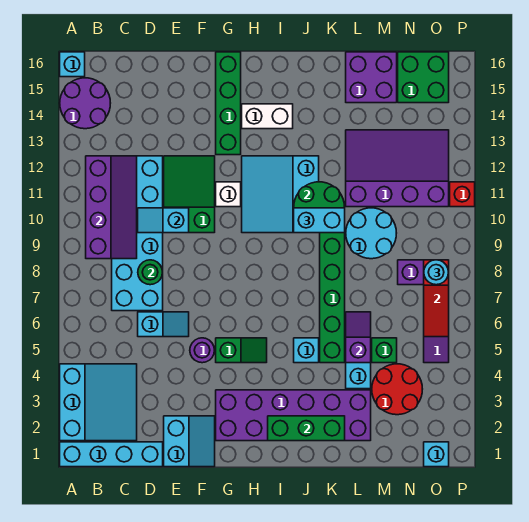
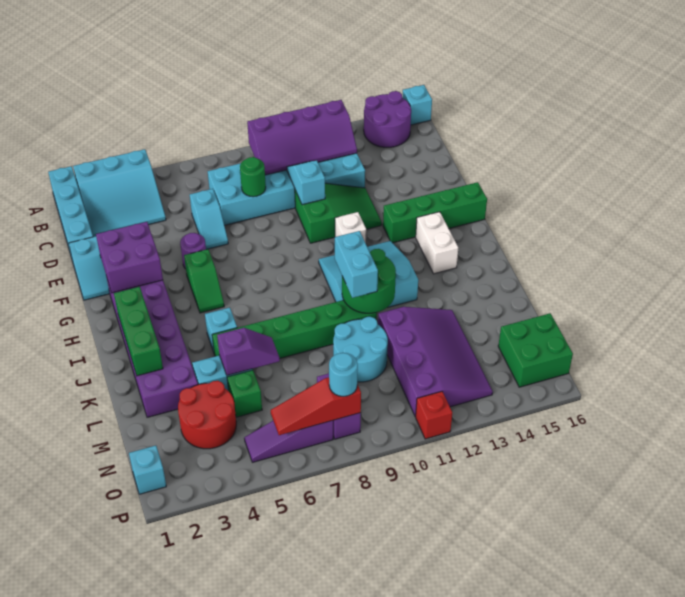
purple brick L15:M16 level 1 -> purple brick F2:G3 level 2

